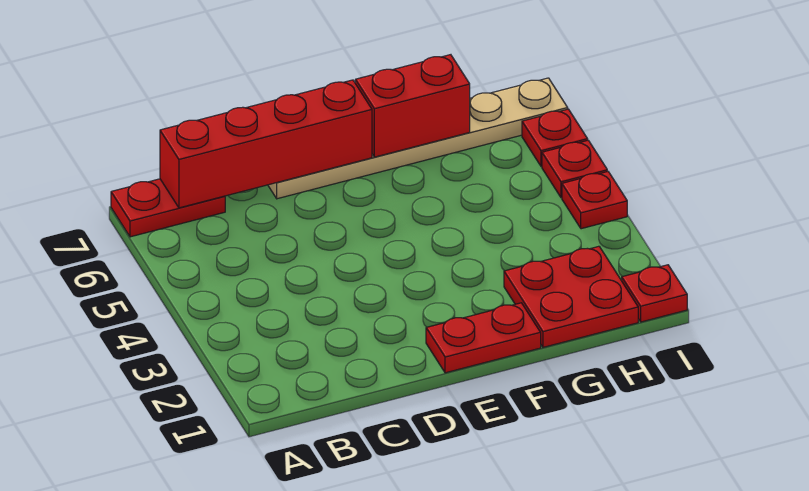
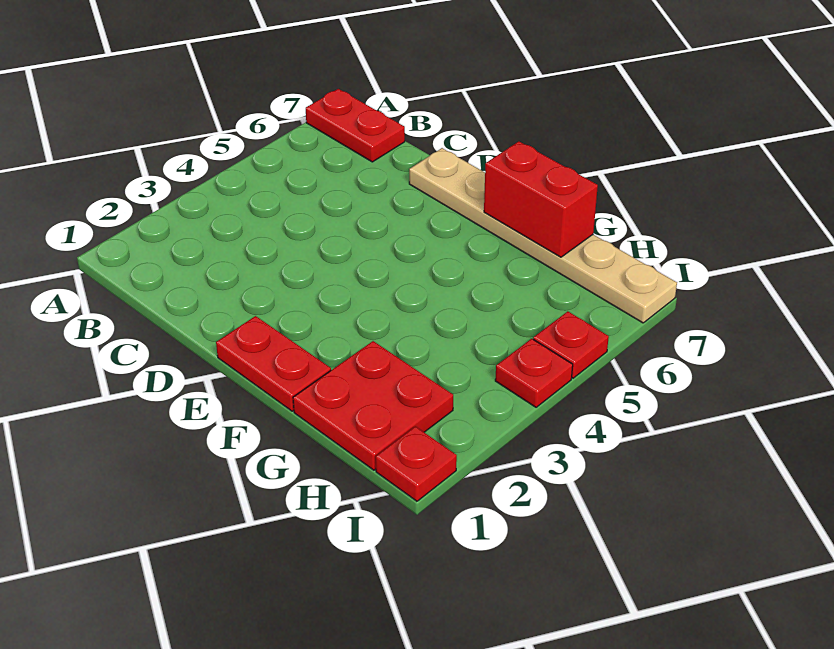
red brick B7:E7 level 2 -> none
red plate I6 level 1 -> none

